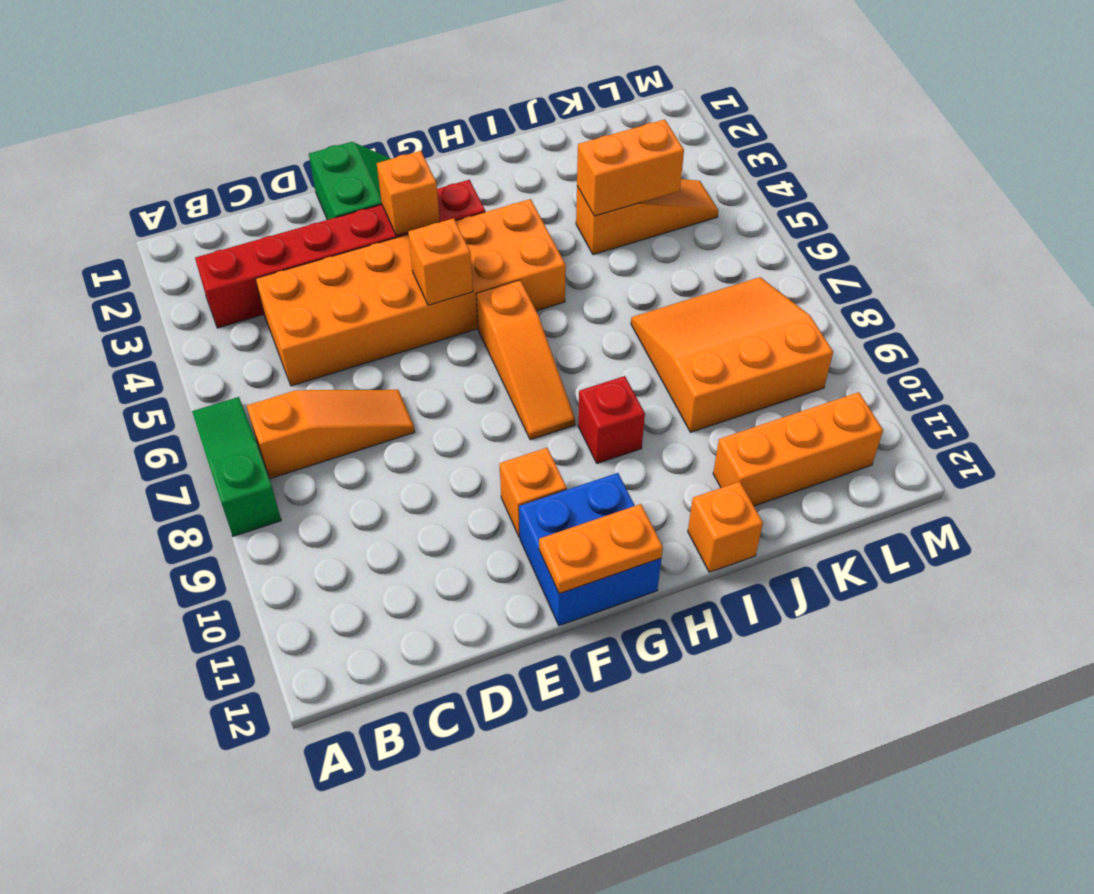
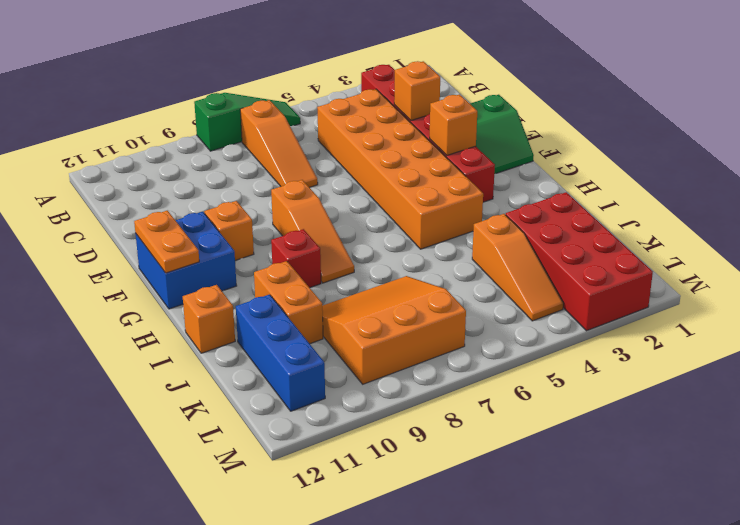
orange brick F5 level 2 -> orange brick D3 level 2
orange slope G6:G8 level 1 top 6 -> orange slope F8:H8 level 1 top F
none -> red brick J2:M3 level 1
orange brick J4:K4 level 2 -> orange brick I10:J10 level 1
orange slope J7:L9 level 1 top 9 -> orange slope J7:L9 level 1 top L
orange brick J11:L11 level 1 -> blue brick J11:L11 level 1

